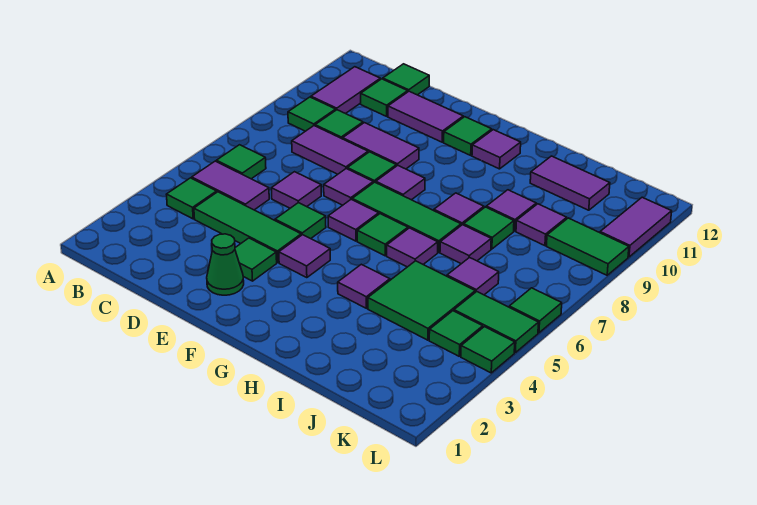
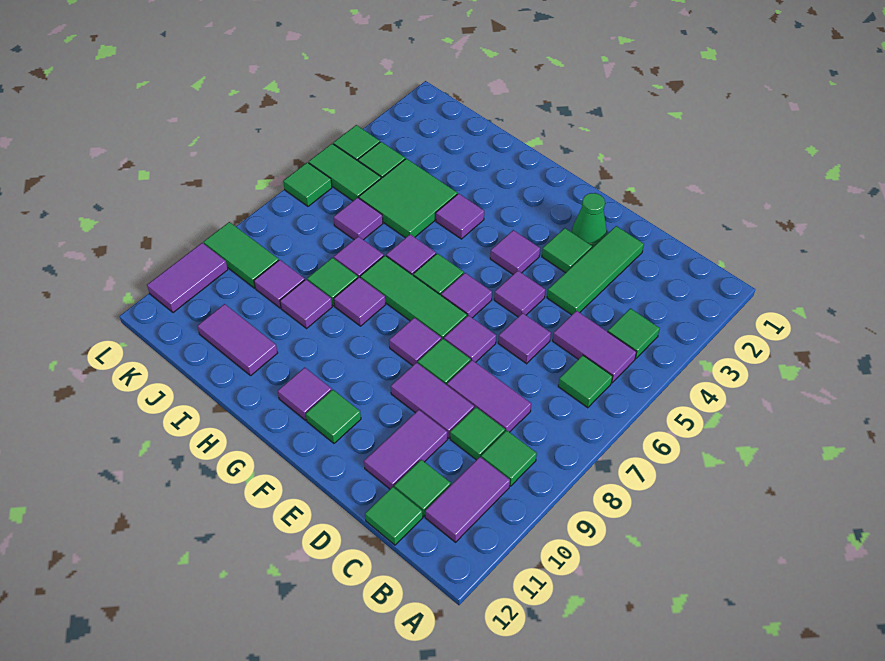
green tile C4:E4 level 1 -> green tile D2:D4 level 1
purple tile D11:E11 level 1 -> purple tile D10:D11 level 1
green tile E5 level 1 -> purple tile E5 level 1

